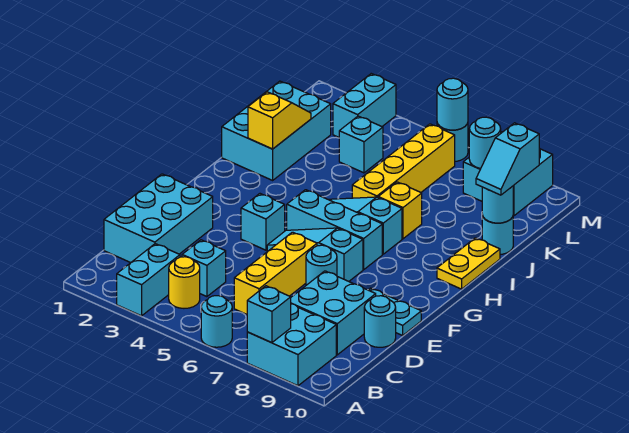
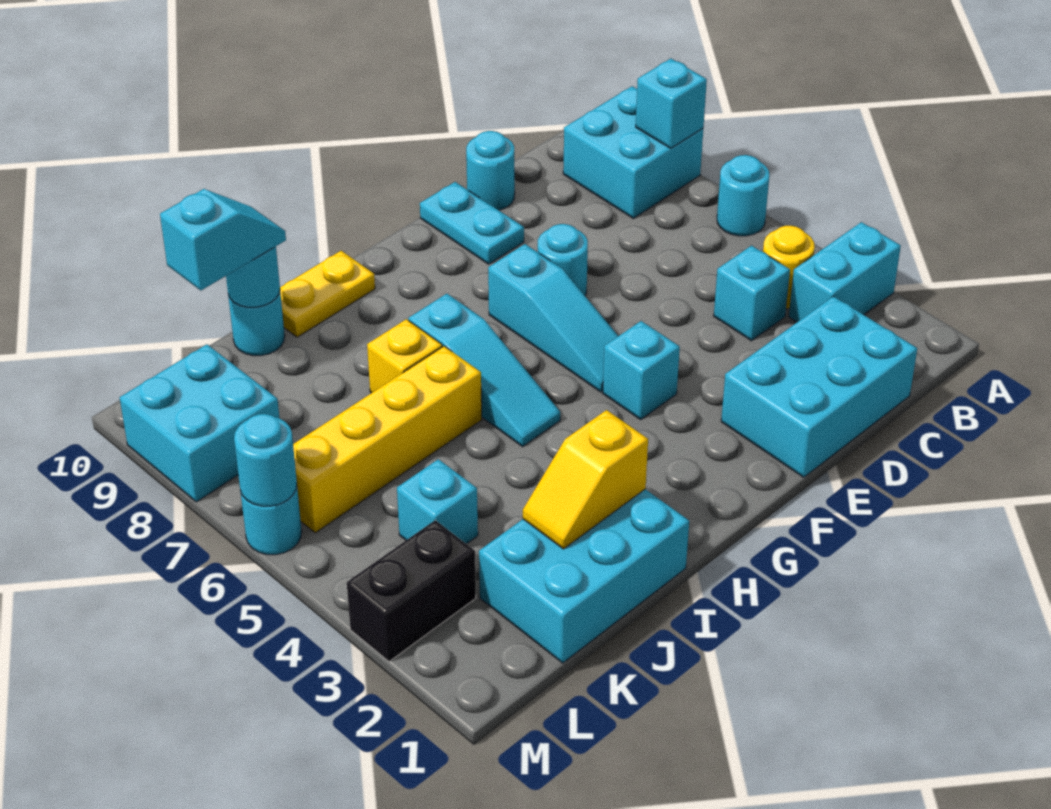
yellow brick C6:E6 level 1 -> none
cyan brick C8:D9 level 1 -> none
cyan brick G5:G7 level 1 -> none
cyan brick L3:M3 level 1 -> black brick L3:M3 level 1
cyan round brick L8 level 2 -> none

